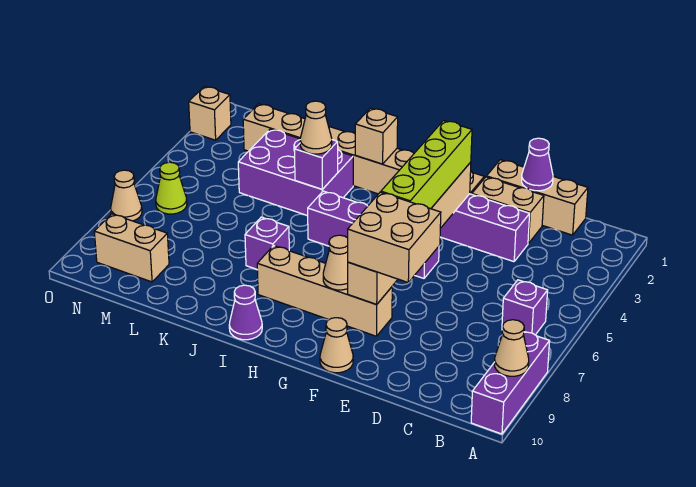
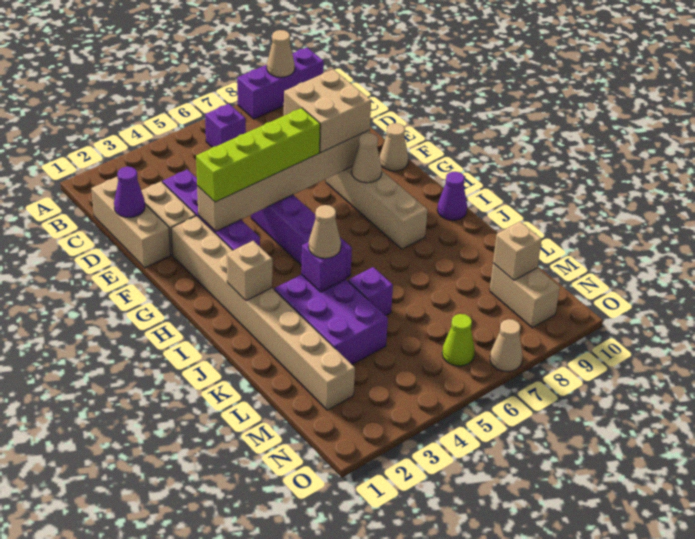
purple brick J7 level 1 -> purple brick K5 level 1
tan brick O2 level 1 -> tan brick M9 level 2

